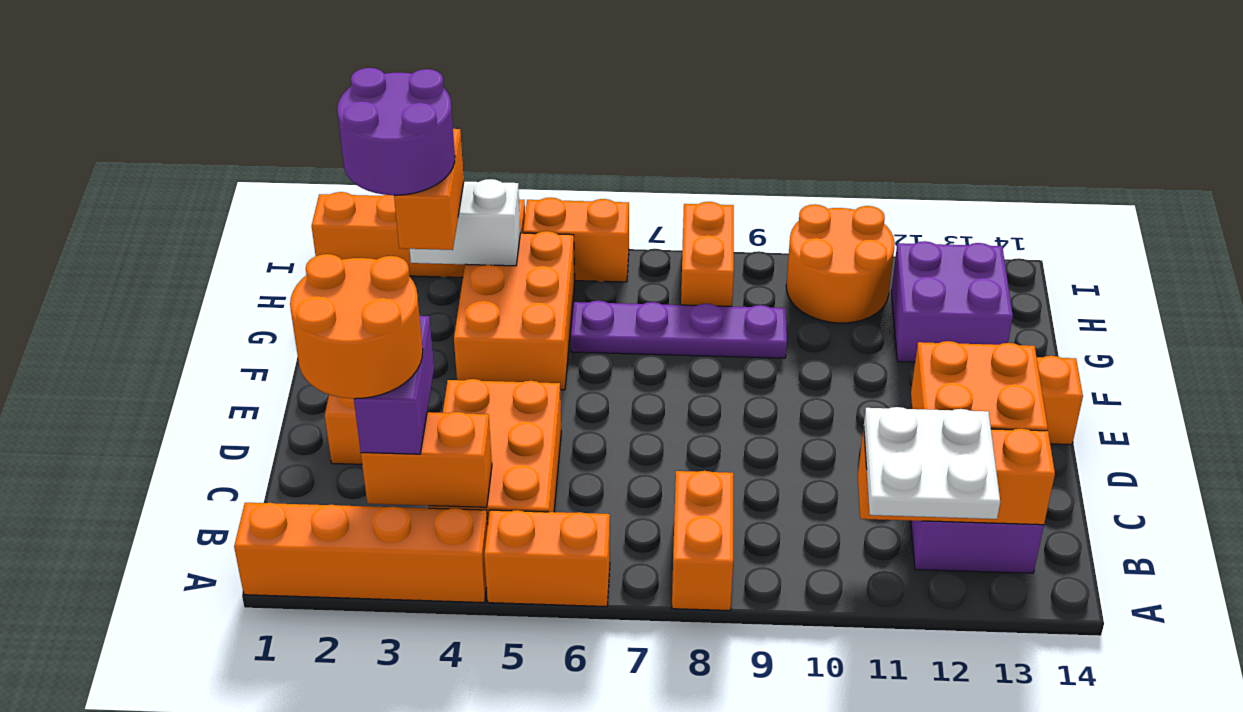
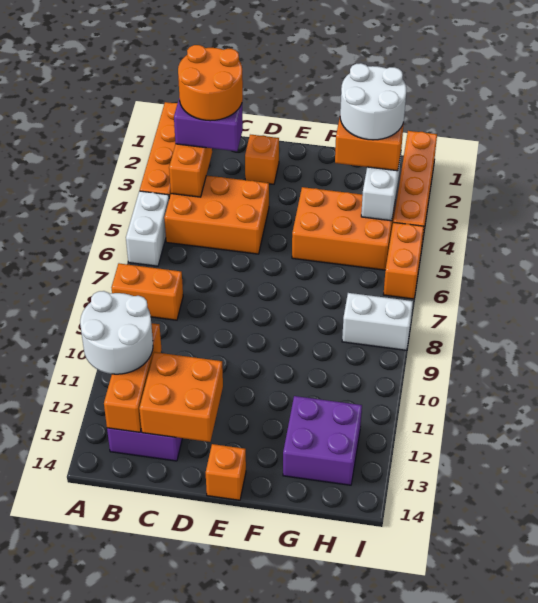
orange brick A5:A6 level 1 -> white brick A5:A6 level 1
white plate A11:B12 level 3 -> white round brick A11:B12 level 3
purple round brick G2:H3 level 4 -> white round brick G2:H3 level 4
purple plate G6:G9 level 1 -> none
orange brick H8:I8 level 1 -> white brick H8:I8 level 1
orange round brick H10:I11 level 1 -> none

